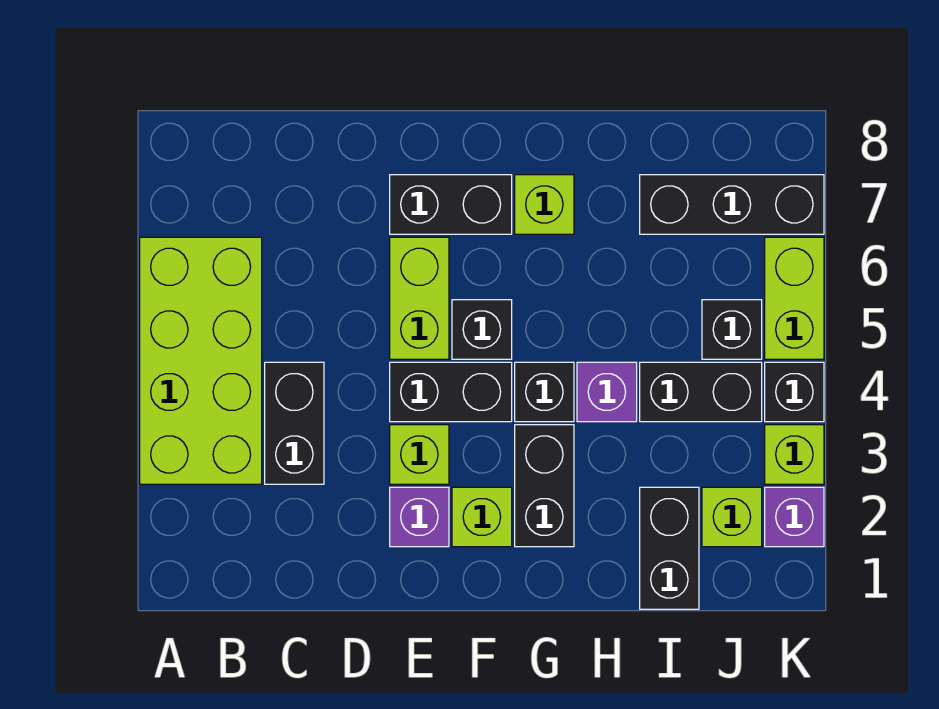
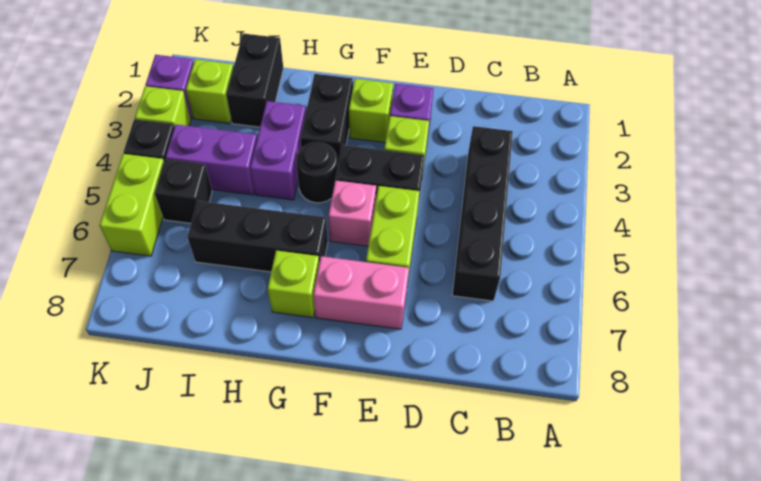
lime brick A3:B6 level 1 -> none
black brick C3:C4 level 1 -> black brick C3:C6 level 1
black brick E7:F7 level 1 -> pink brick E7:F7 level 1
black brick F5 level 1 -> pink brick F5 level 1
black brick G4 level 1 -> black round brick G4 level 1
purple brick H4 level 1 -> purple brick H3:H4 level 1
black brick I4:J4 level 1 -> purple brick I4:J4 level 1
black brick I7:K7 level 1 -> black brick G6:I6 level 1

